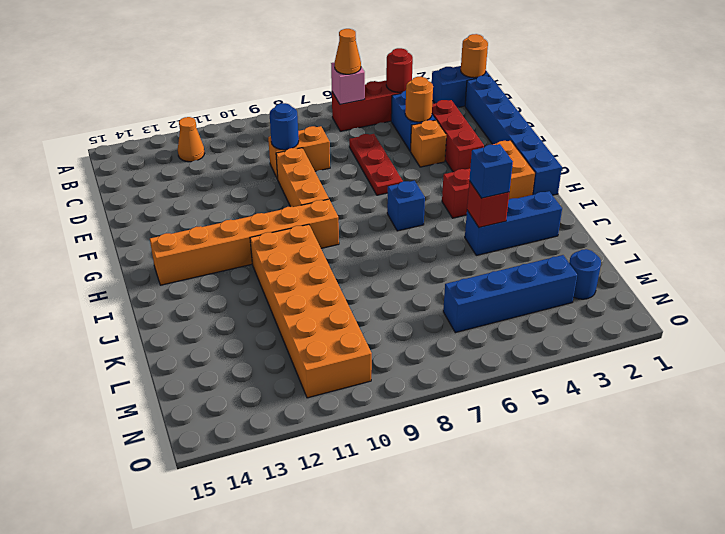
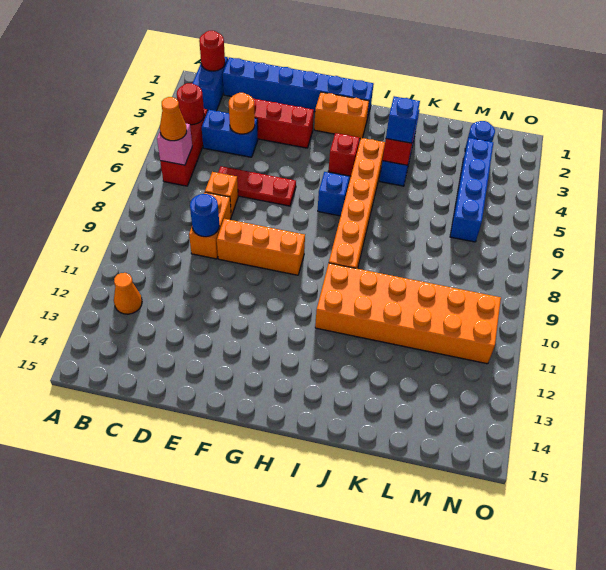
orange round brick B1 level 2 -> red round brick B1 level 2
orange brick E4 level 1 -> orange brick D7 level 1
orange brick H9:H14 level 1 -> orange brick I4:I9 level 1

